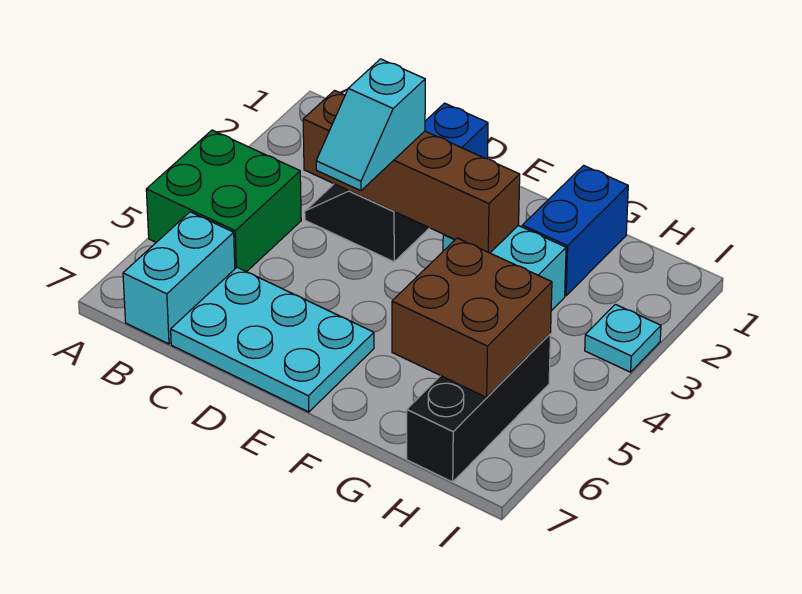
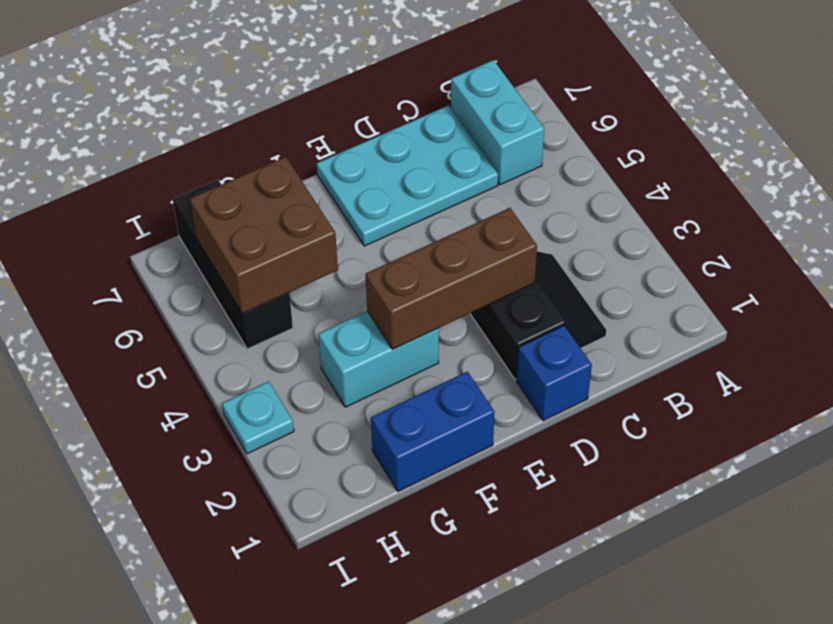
green brick A4:B5 level 1 -> none
brown brick C3:F3 level 2 -> brown brick D3:F3 level 2
cyan slope D3:D4 level 3 top 3 -> none
blue brick G1:G2 level 1 -> blue brick F1:G1 level 1

